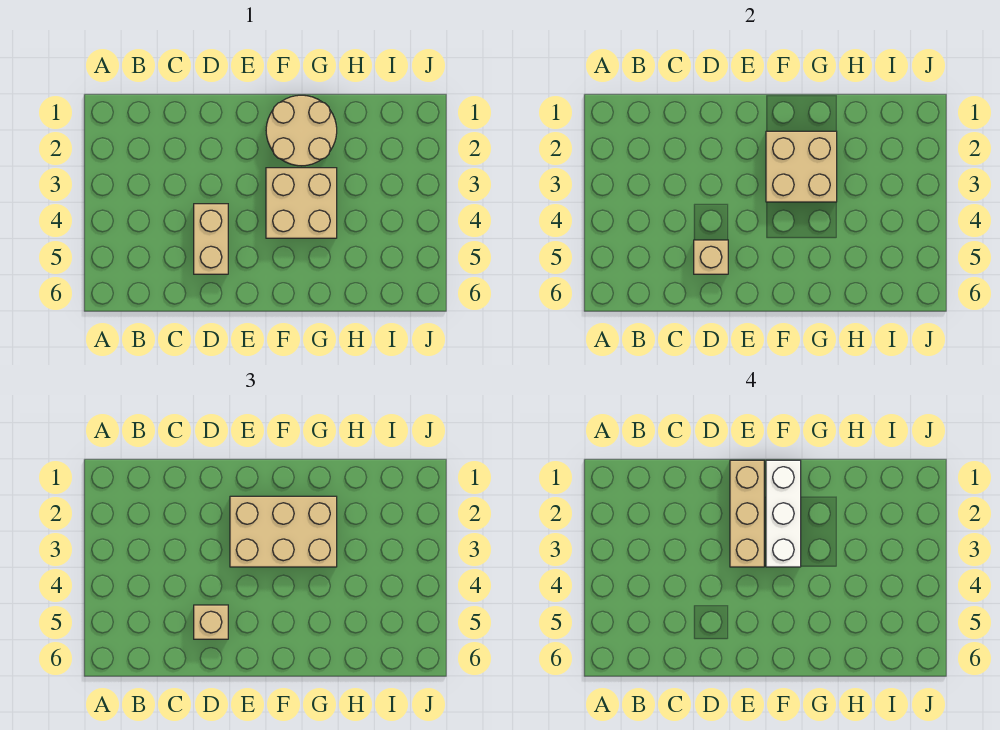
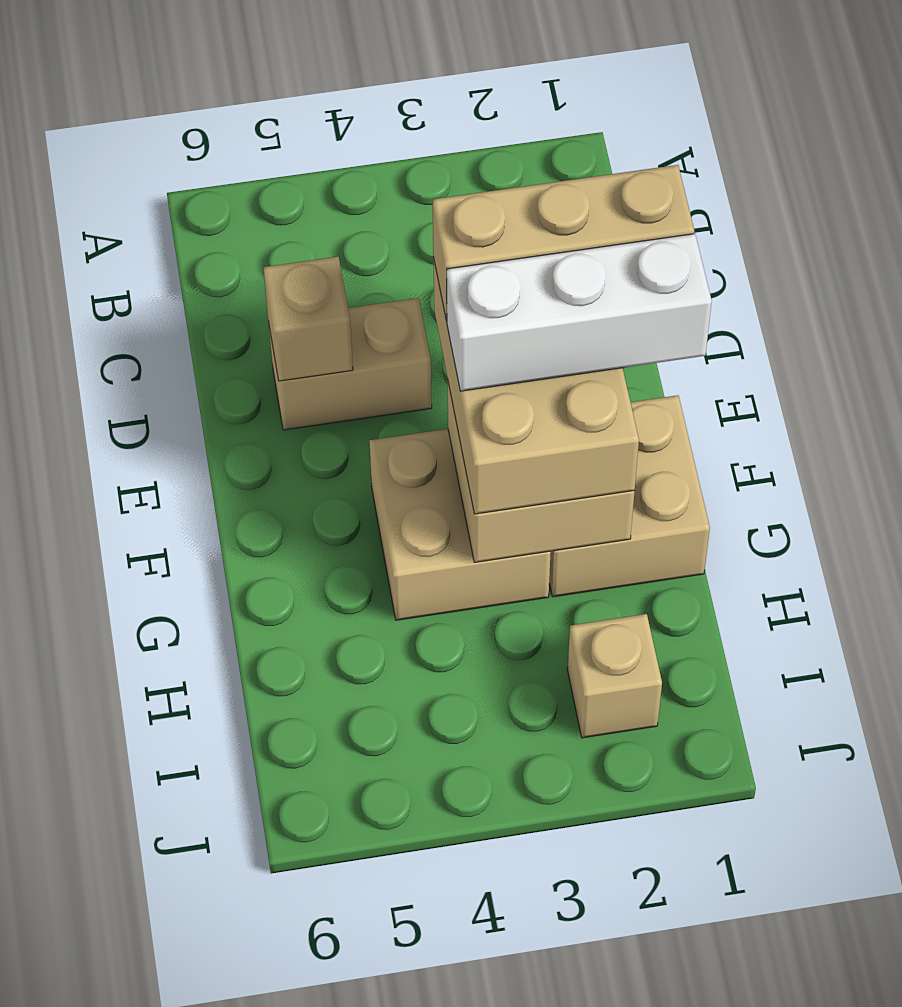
tan brick D5 level 3 -> tan brick I2 level 1
tan round brick F1:G2 level 1 -> tan brick F1:G2 level 1

